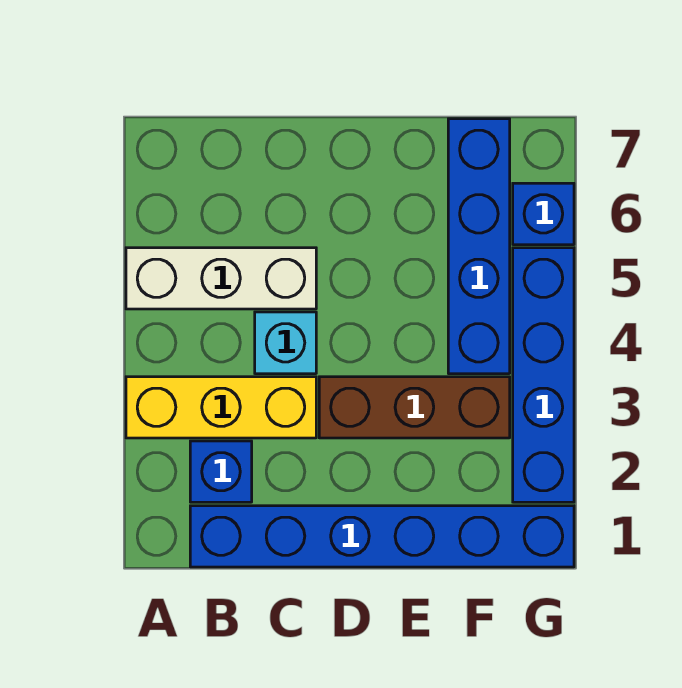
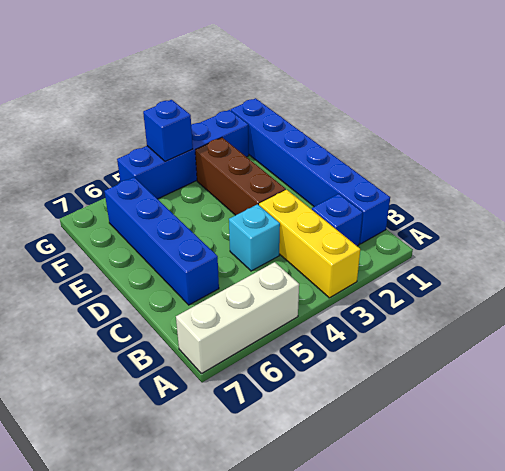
white brick A5:C5 level 1 -> white brick A5:A7 level 1
blue brick F4:F7 level 1 -> blue brick C6:F6 level 1
blue brick G6 level 1 -> blue brick G4 level 2

